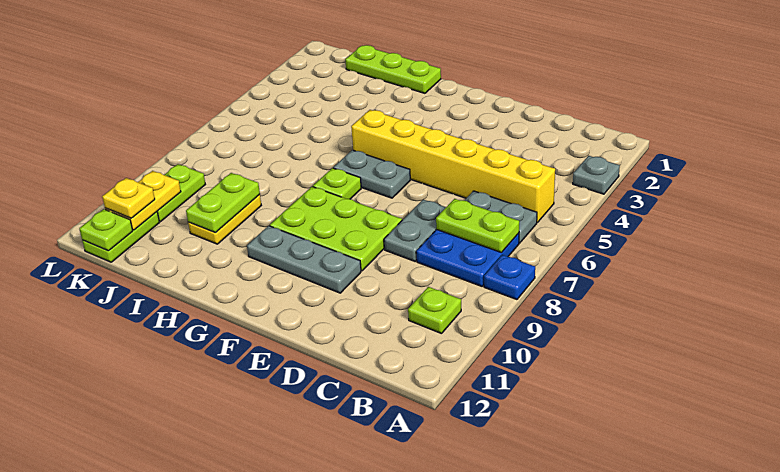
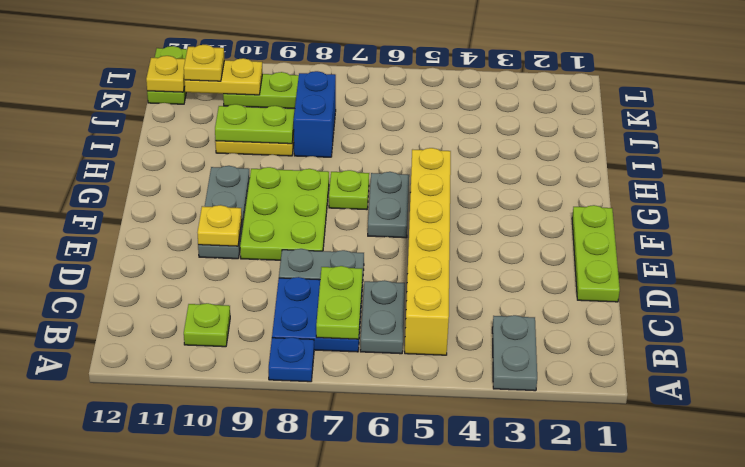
grey plate A3 level 1 -> grey plate A3:B3 level 1
none -> yellow plate E10 level 2
lime plate H1:J1 level 1 -> lime plate D1:F1 level 1
none -> blue brick I8:J8 level 1
lime plate K11:K12 level 1 -> lime plate K12:L12 level 1
lime plate K12 level 2 -> yellow plate K12 level 2

